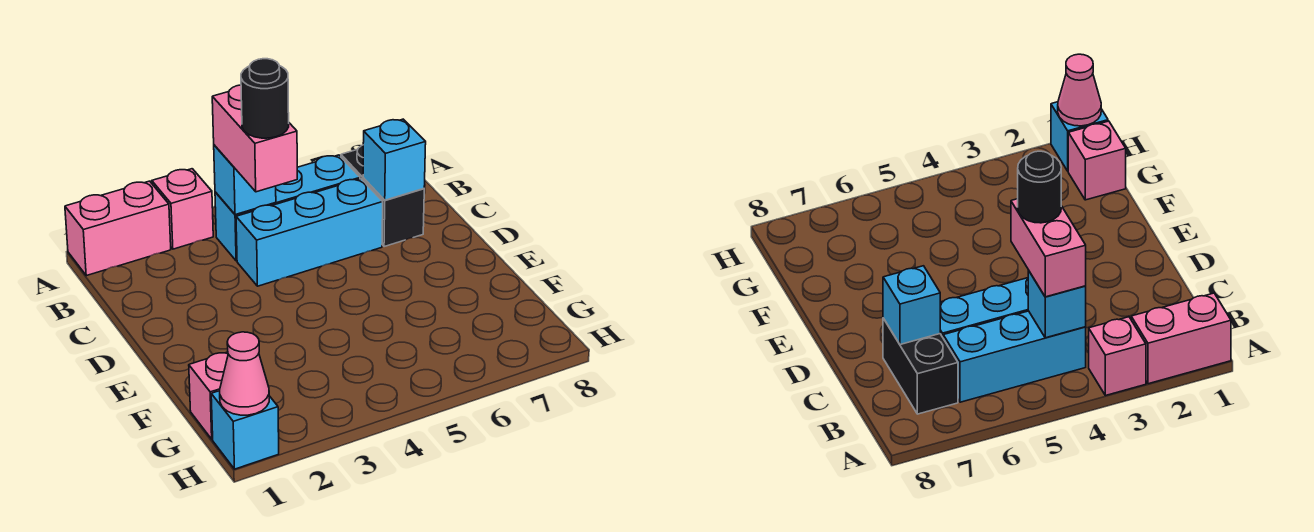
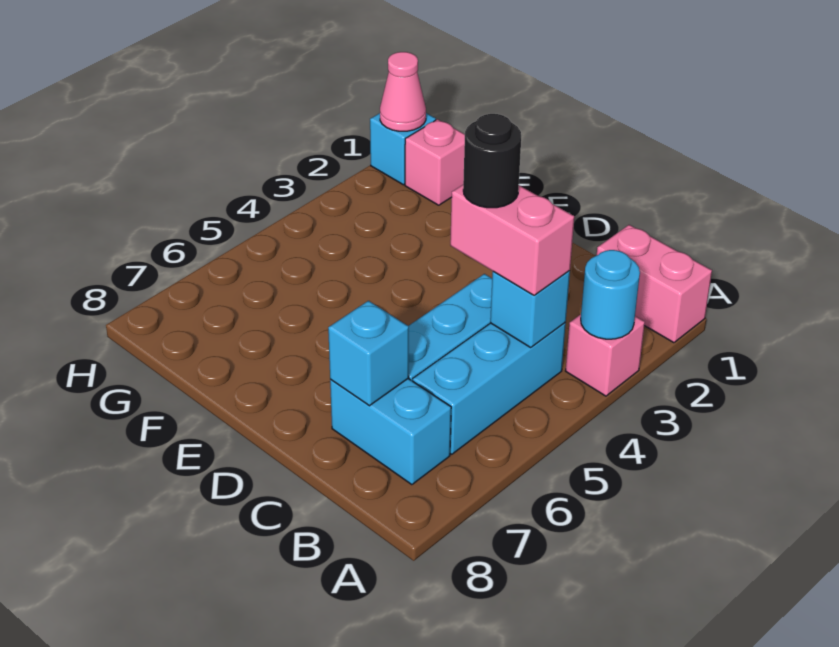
pink brick A1:A2 level 1 -> pink brick A1:B1 level 1
none -> cyan round brick A3 level 2
black brick B7:C7 level 1 -> cyan brick B7:C7 level 1

